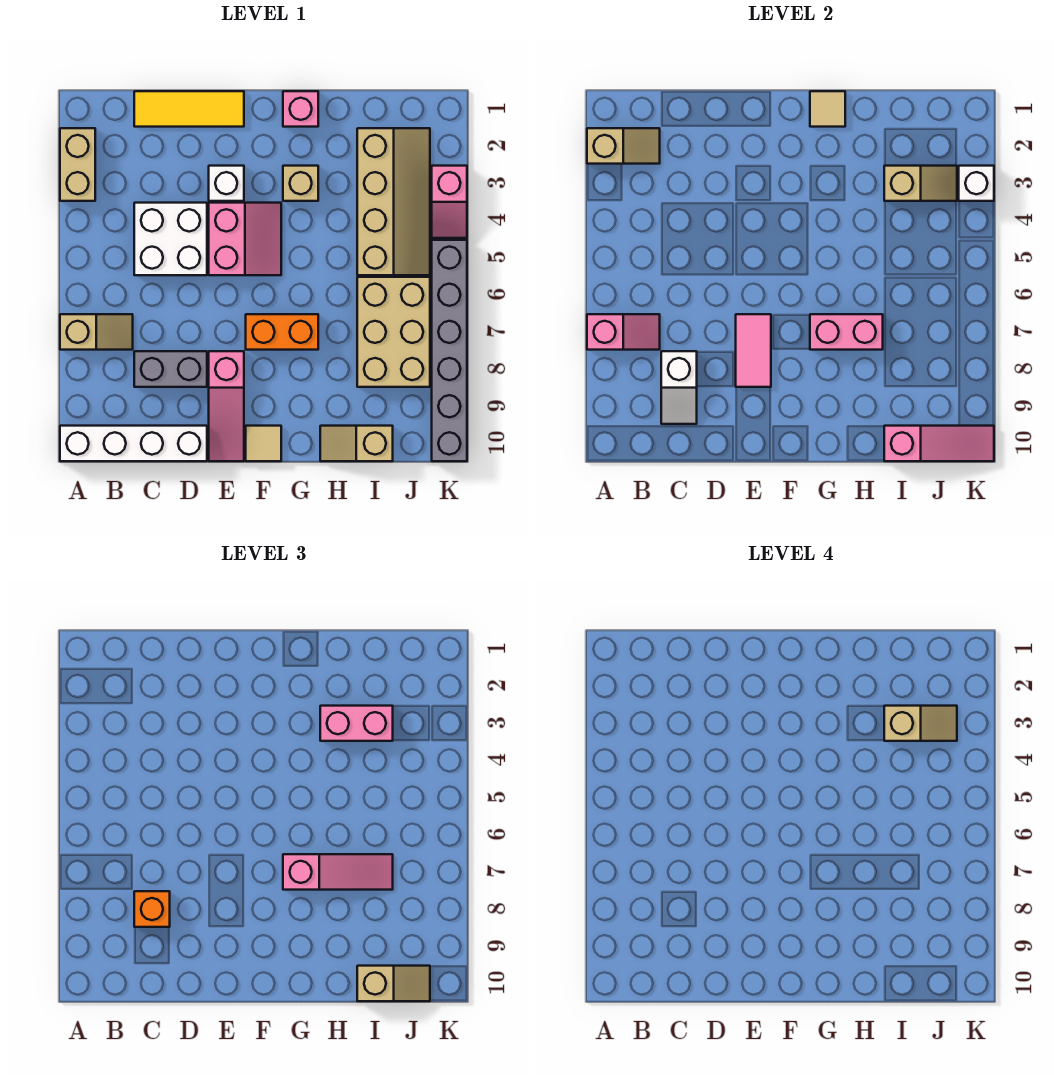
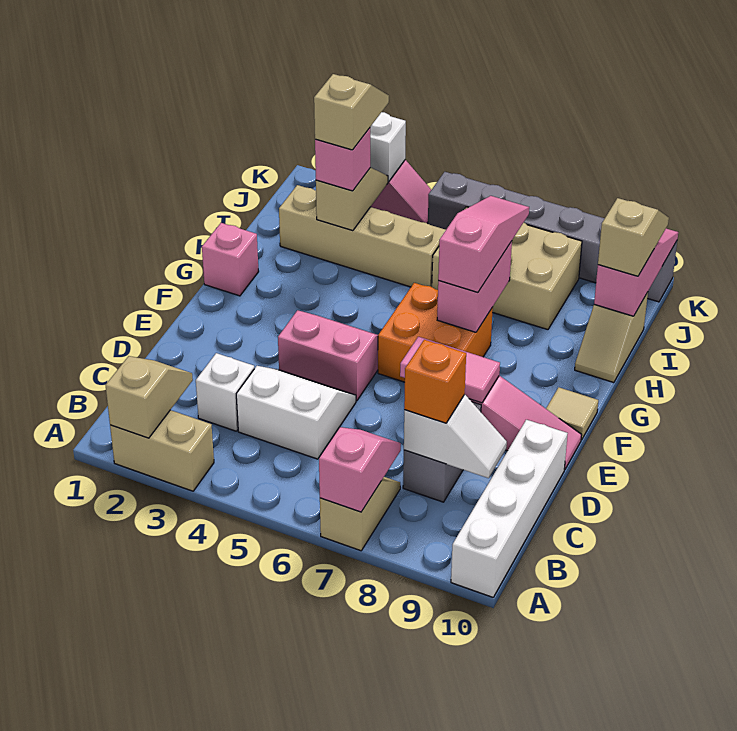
yellow tile C1:E1 level 1 -> none
white brick C4:D5 level 1 -> white slope C4:D5 level 1 top C
white brick E3 level 1 -> white brick C3 level 1
orange brick F7:G7 level 1 -> orange brick F6:G7 level 1
tan tile G1 level 2 -> none
tan brick G3 level 1 -> none
pink brick H3:I3 level 3 -> pink brick I3 level 3

